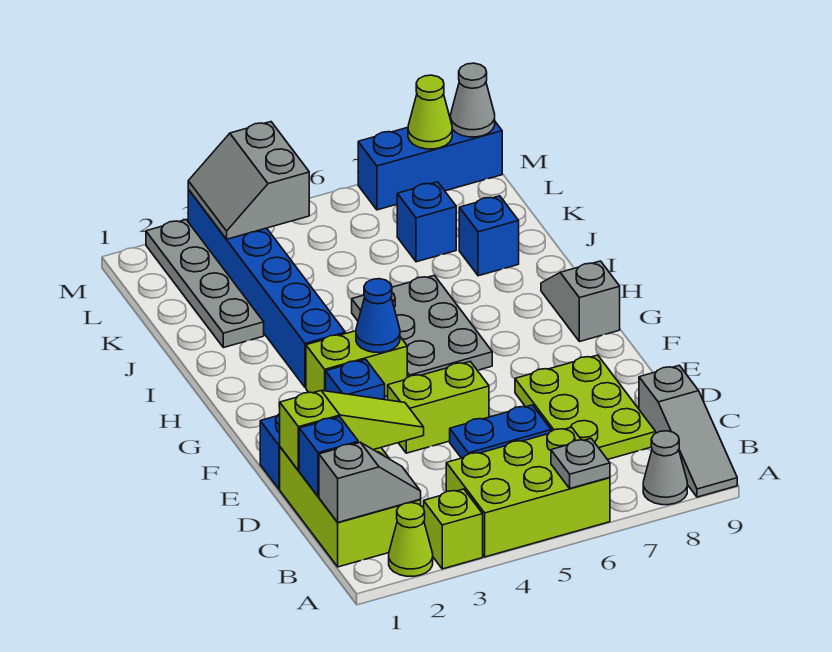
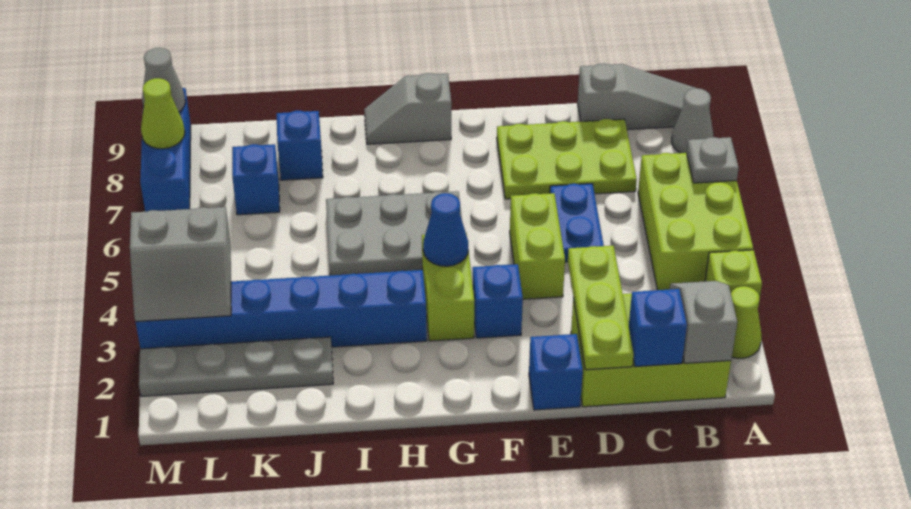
lime slope D1:D3 level 2 top 1 -> lime plate D1:D3 level 2

